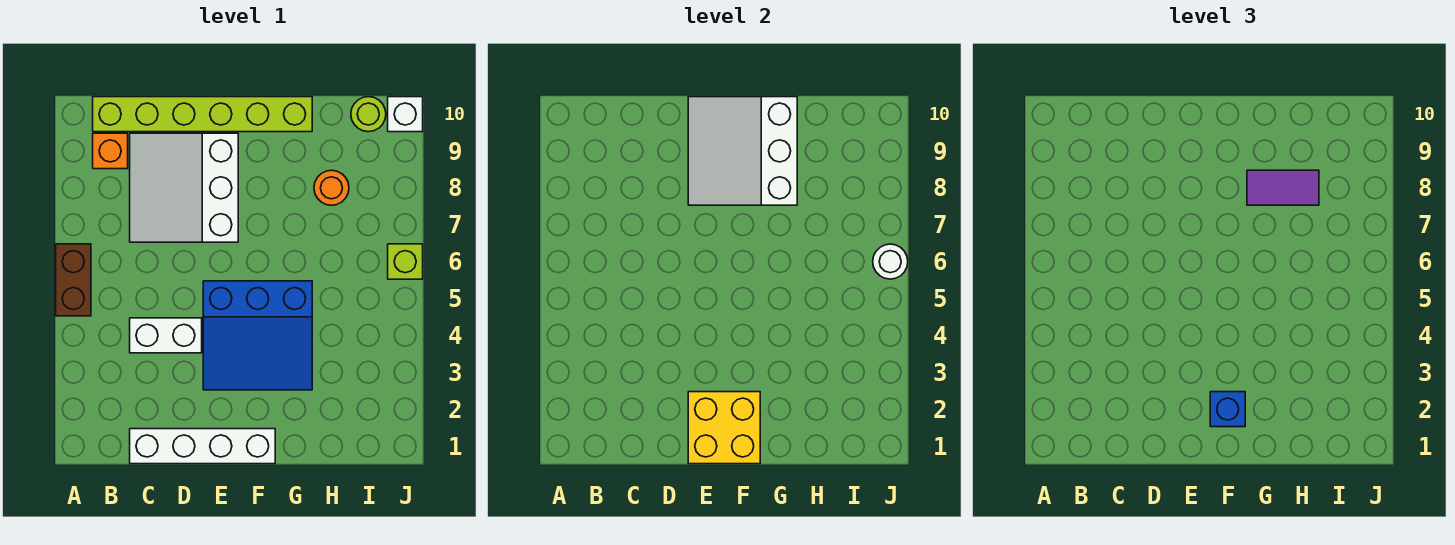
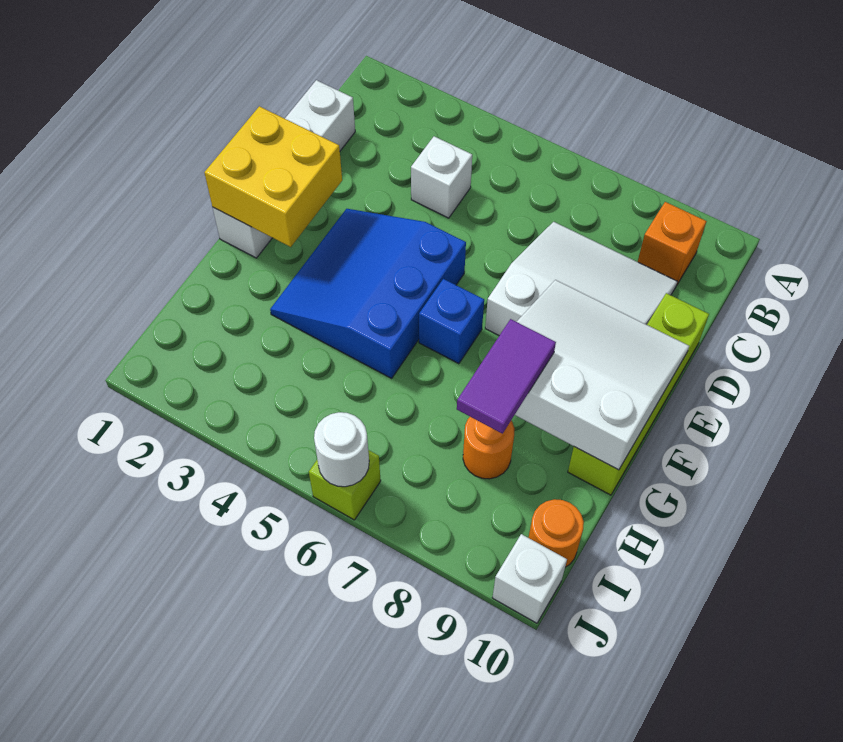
brown brick A5:A6 level 1 -> none
lime brick B10:G10 level 1 -> lime brick D10:G10 level 1
white brick C4:D4 level 1 -> white brick C4 level 1
blue brick F2 level 3 -> blue brick F6 level 1
lime round brick I10 level 1 -> orange round brick I10 level 1

